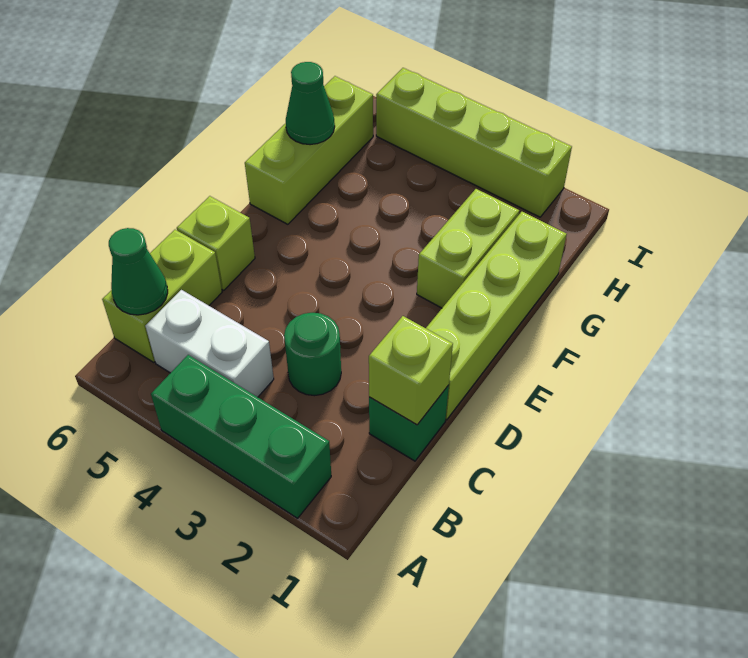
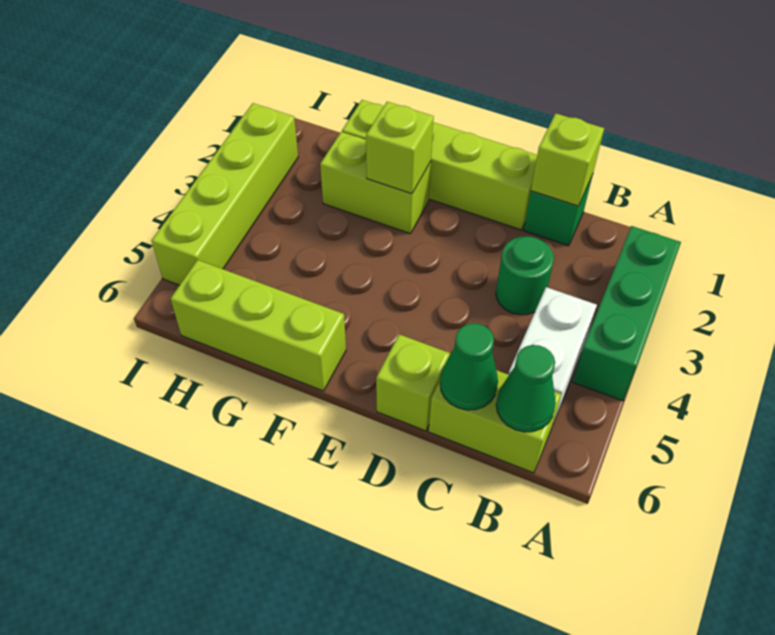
none -> lime brick F2 level 2
green cone G6 level 2 -> green cone C6 level 2

